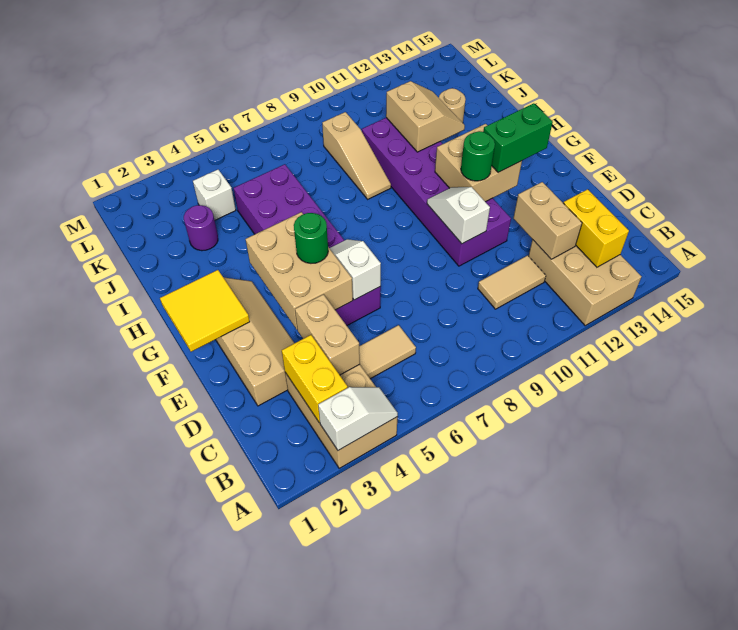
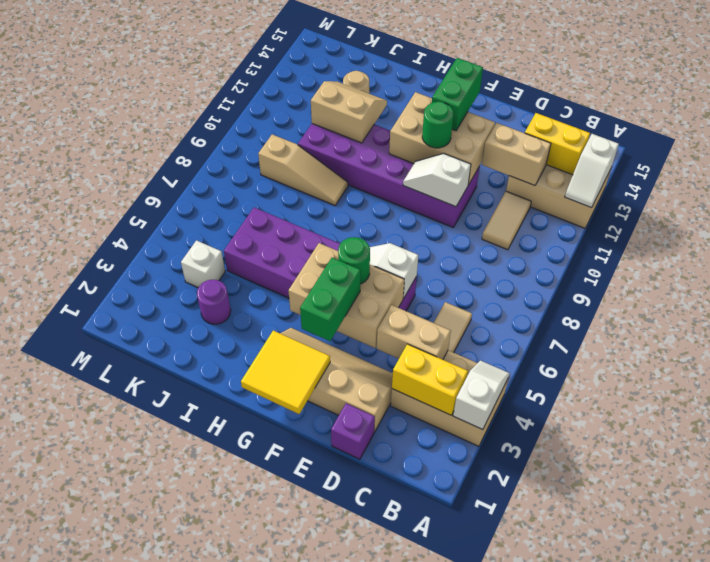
none -> white slope A12:A13 level 2 top 13
none -> purple brick D1 level 1
none -> green brick F3:F4 level 3
tan brick F11:G12 level 2 -> tan brick E11:G12 level 2

